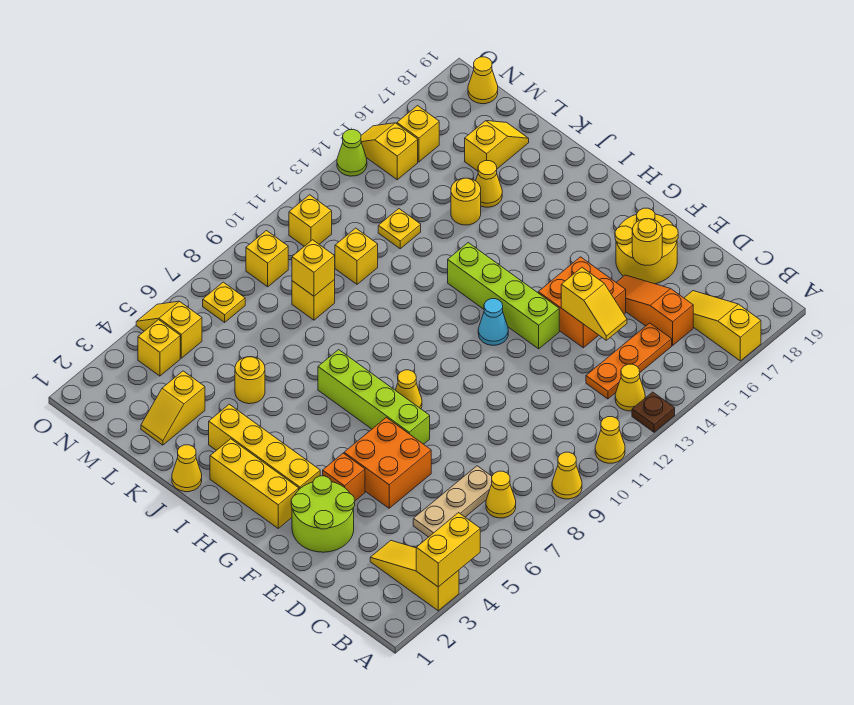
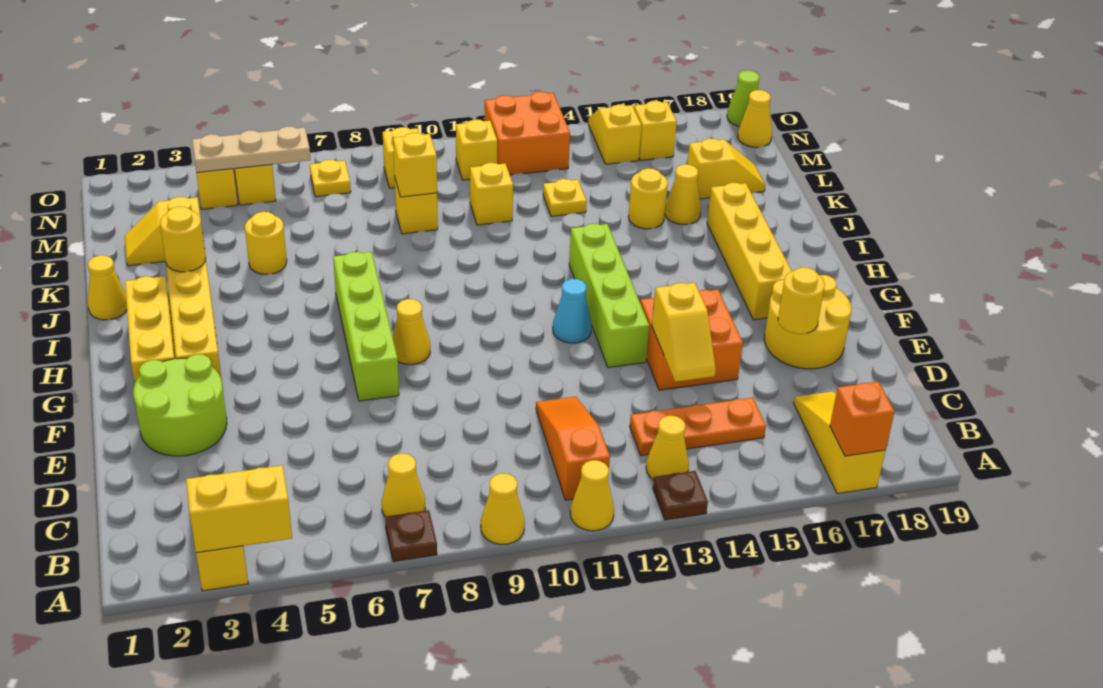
none -> brown plate A7 level 1
tan plate C5:C7 level 1 -> tan plate N4:N6 level 2
orange slope C16:E16 level 1 top C -> orange slope B11:D11 level 1 top B
orange brick E5:F6 level 1 -> orange brick N12:O13 level 1
orange brick F4 level 1 -> orange brick A17 level 2
none -> yellow brick G17:J17 level 1
none -> yellow round brick J3 level 2
lime cone O14 level 1 -> lime cone O19 level 1

